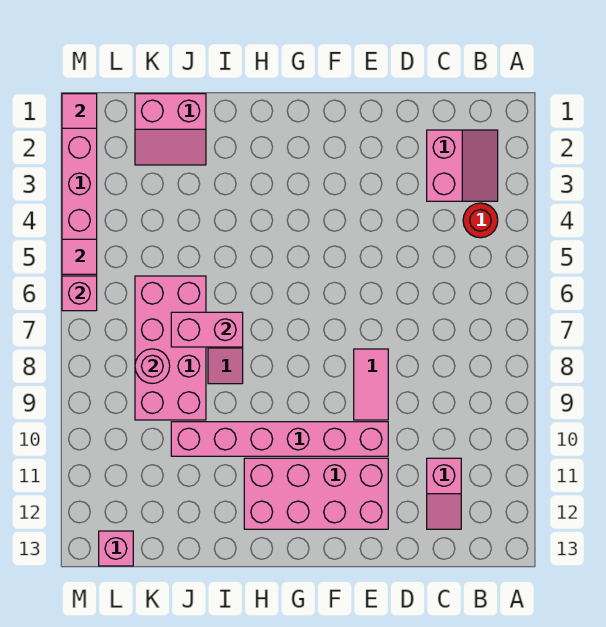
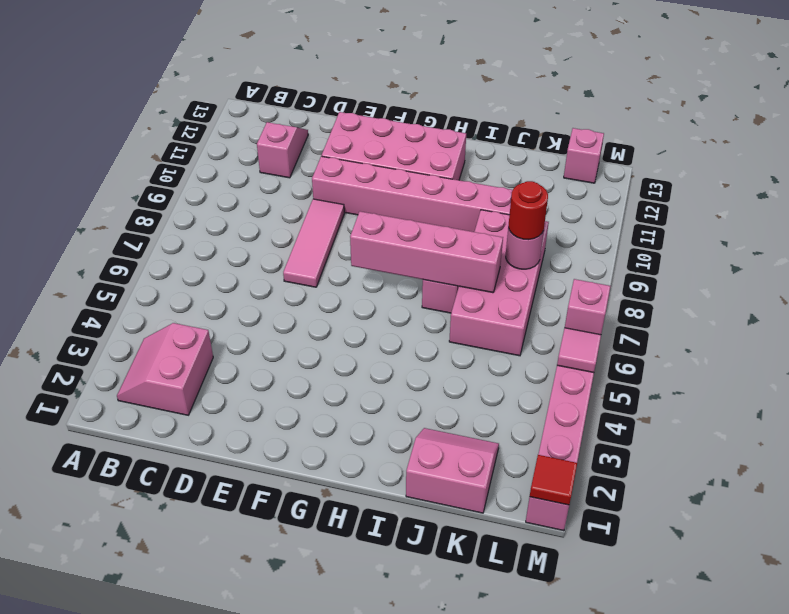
red round brick B4 level 1 -> red round brick K8 level 3
pink tile E8:E9 level 1 -> pink tile E7:E9 level 1
pink brick I7:J7 level 2 -> pink brick G7:J7 level 2
pink tile M1 level 2 -> red tile M1 level 2

